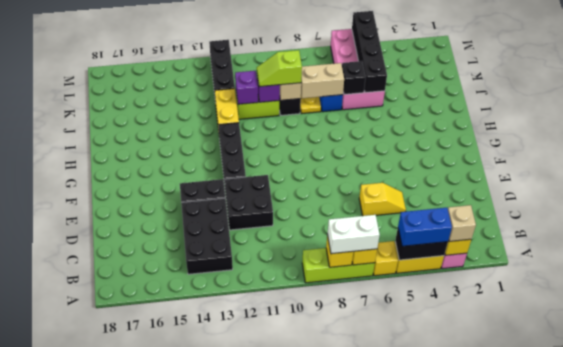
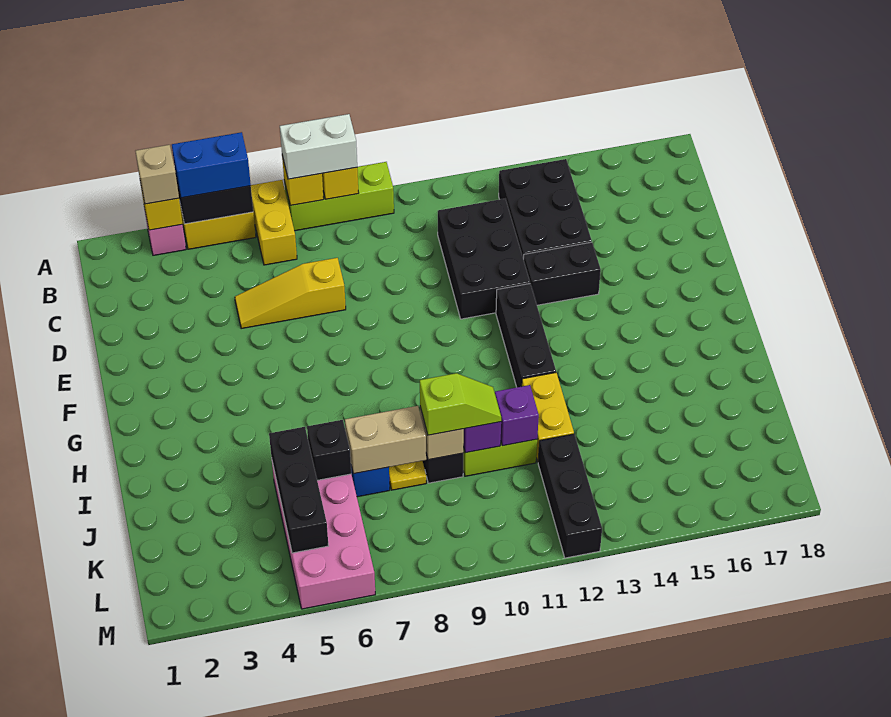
yellow brick A6 level 1 -> yellow brick A6:B6 level 1
yellow slope D5:D6 level 1 top 6 -> yellow slope D5:D7 level 1 top 7
black brick D11:E12 level 1 -> black brick C11:E12 level 1
black brick J5:M5 level 2 -> black brick J5:L5 level 2

